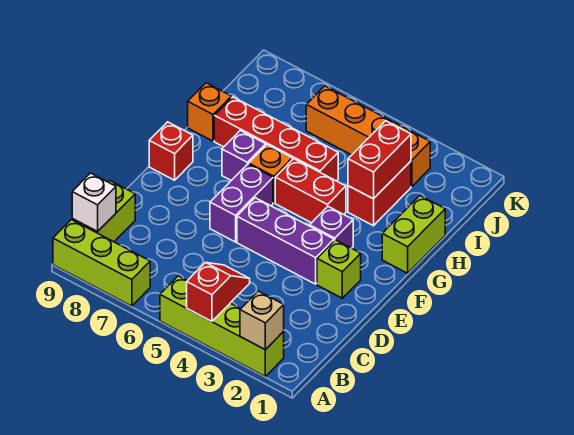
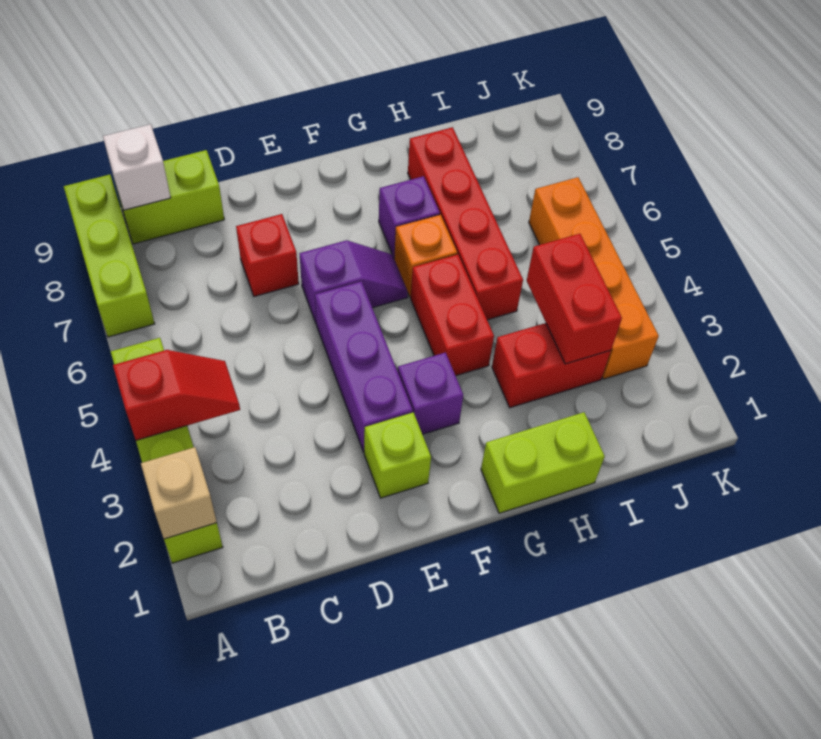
purple brick E6:F6 level 1 -> purple slope E6:F6 level 1 top E
red brick F9 level 1 -> red brick D7 level 1
red brick H3:I3 level 2 -> red brick I3:I4 level 2
orange brick H9 level 1 -> none

